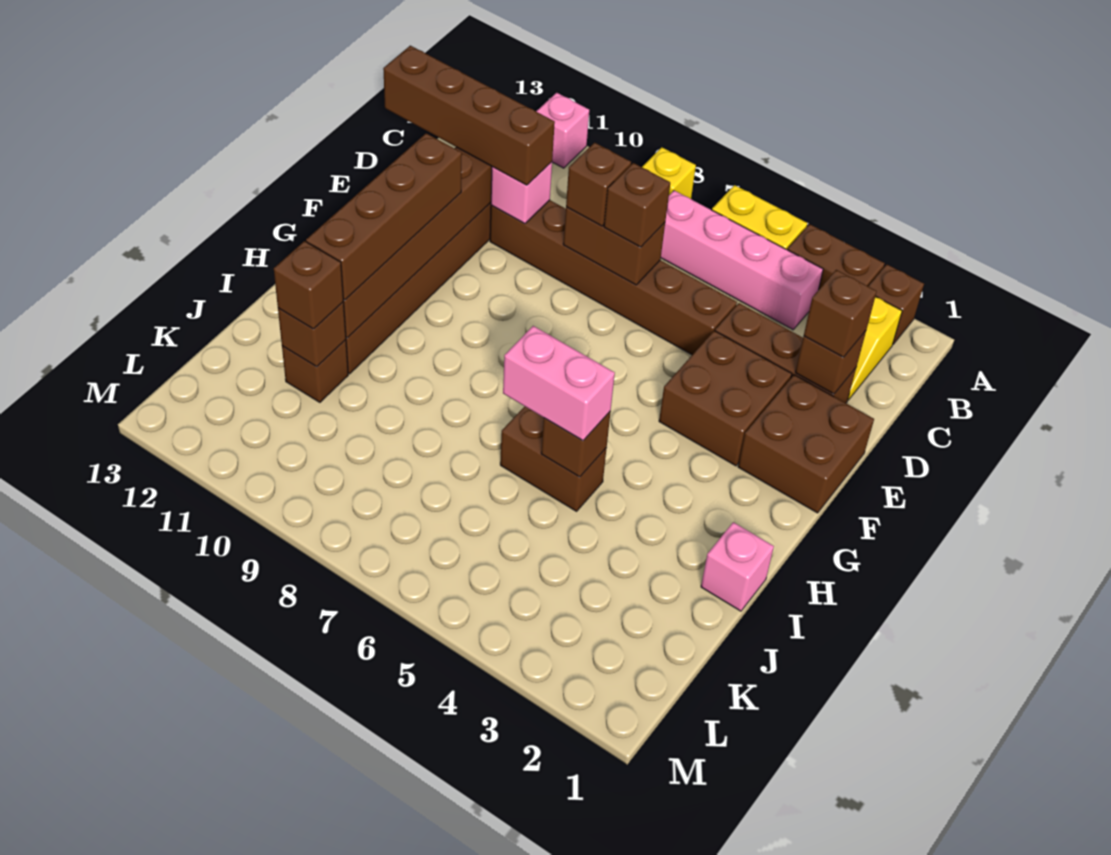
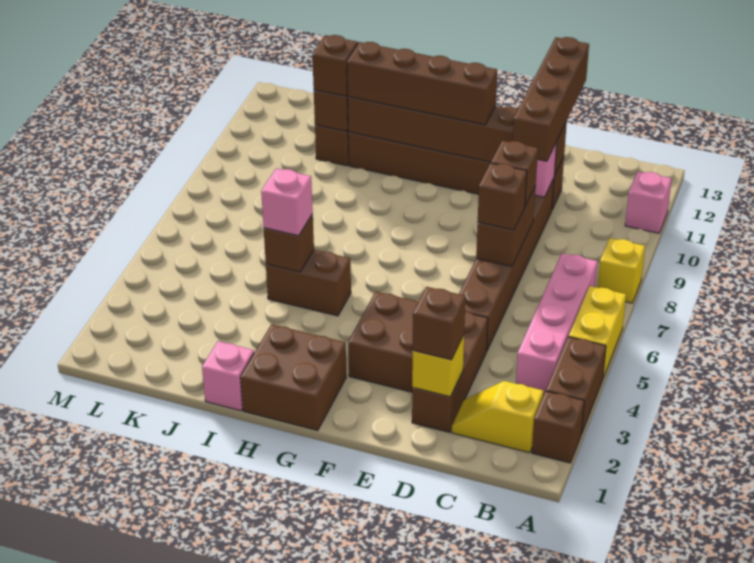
brown brick D2 level 2 -> yellow brick D2 level 2
brown brick E1:F2 level 1 -> brown brick G1:H2 level 1
brown brick I5:I6 level 1 -> brown brick H5:I5 level 1
pink brick I5:I6 level 3 -> pink brick I5 level 3

